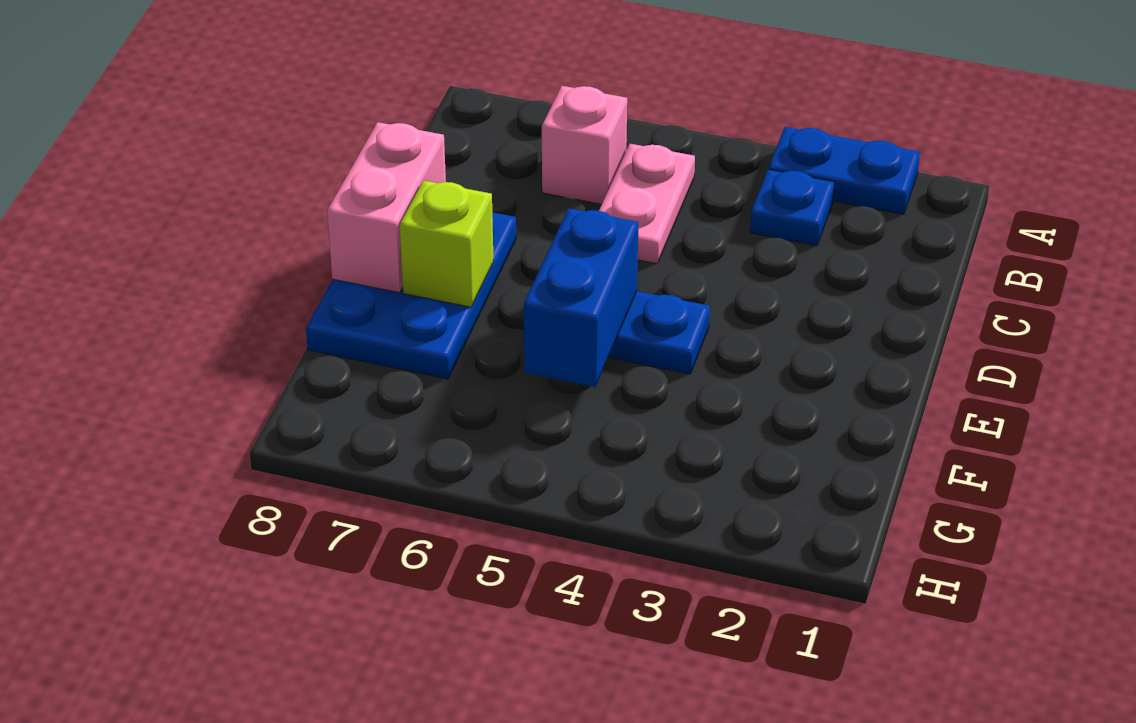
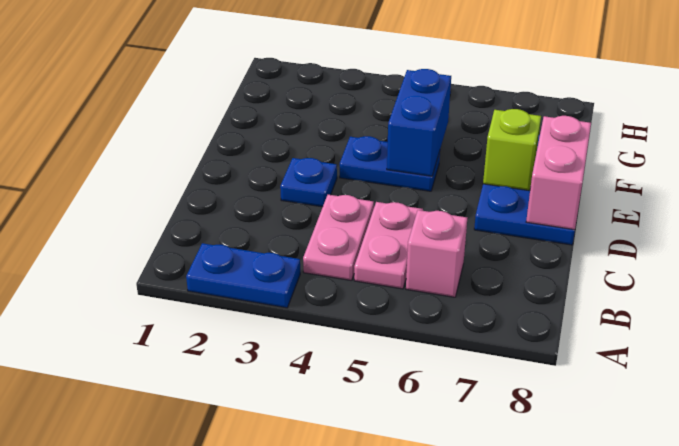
blue plate B3 level 1 -> blue plate D3 level 1
none -> pink plate B4:C4 level 1

